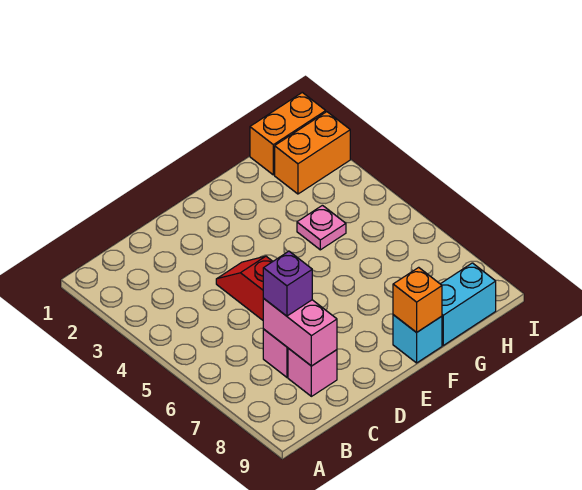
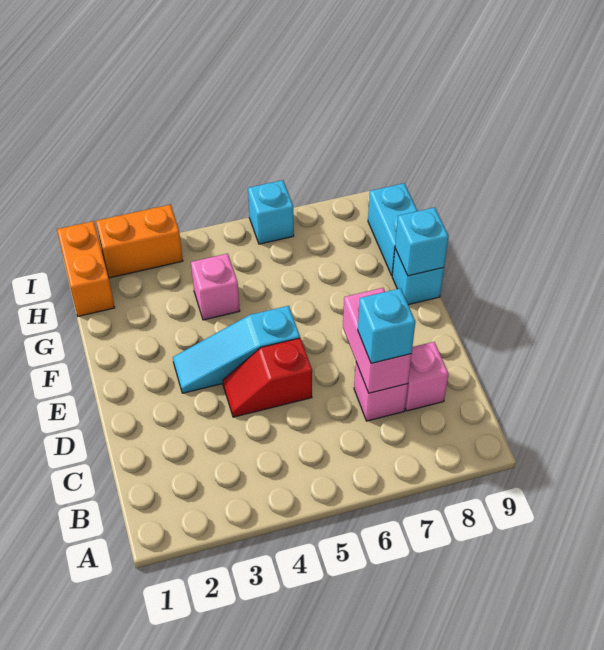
pink brick C7:C8 level 2 -> pink brick C7:D7 level 2
purple brick C7 level 3 -> cyan brick C7 level 3
none -> cyan slope E3:E5 level 1 top 5
orange brick F9 level 2 -> cyan brick F9 level 2
pink plate G4 level 1 -> pink brick G4 level 1
orange brick H2:I2 level 1 -> orange brick I2:I3 level 1
none -> cyan brick I6 level 1

